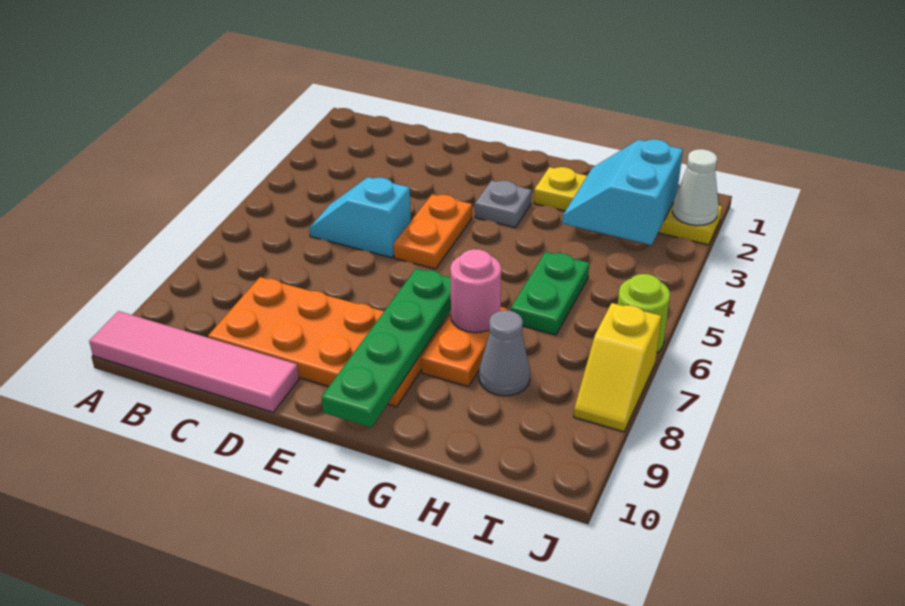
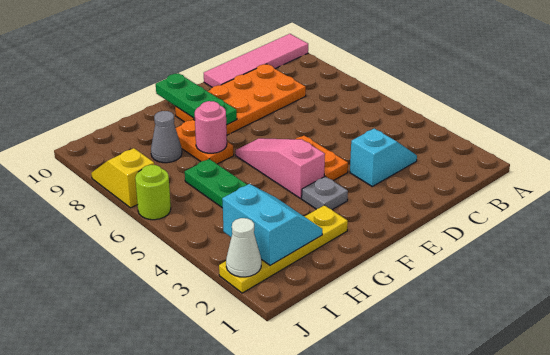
cyan slope C5:D5 level 1 top D -> cyan slope C3:D3 level 1 top D
none -> pink slope F4:F6 level 1 top 4
green plate F7:F10 level 2 -> green plate F8:F10 level 2

